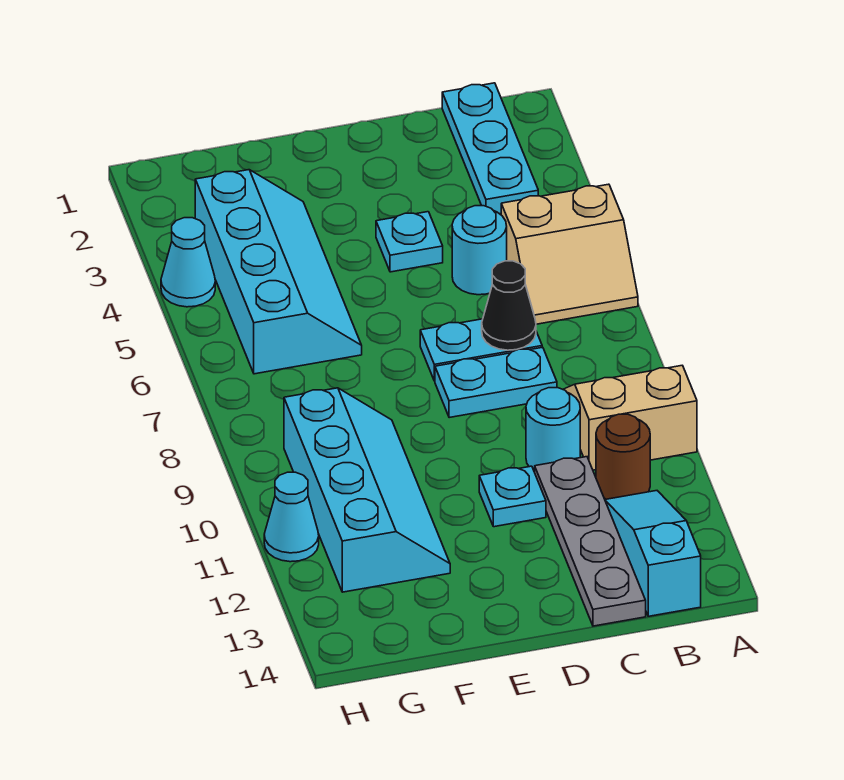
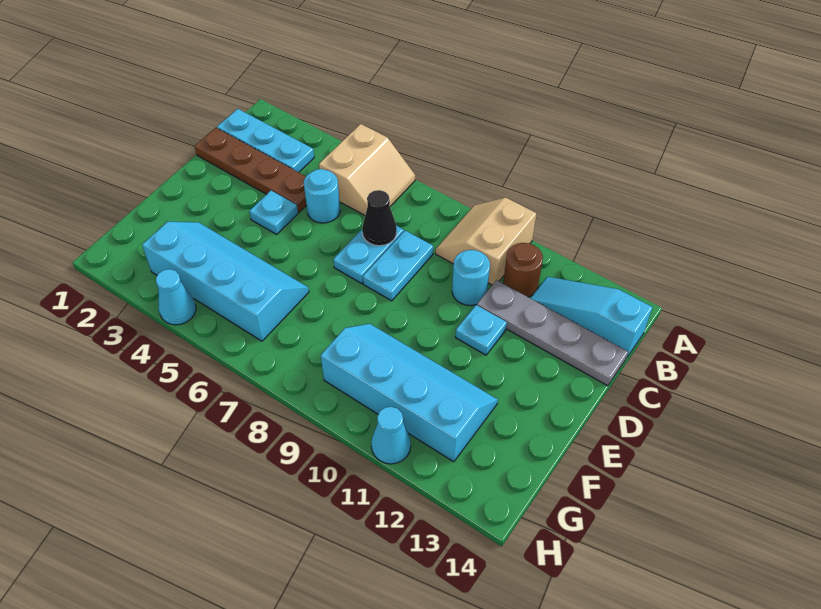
none -> brown plate C1:C4 level 1

